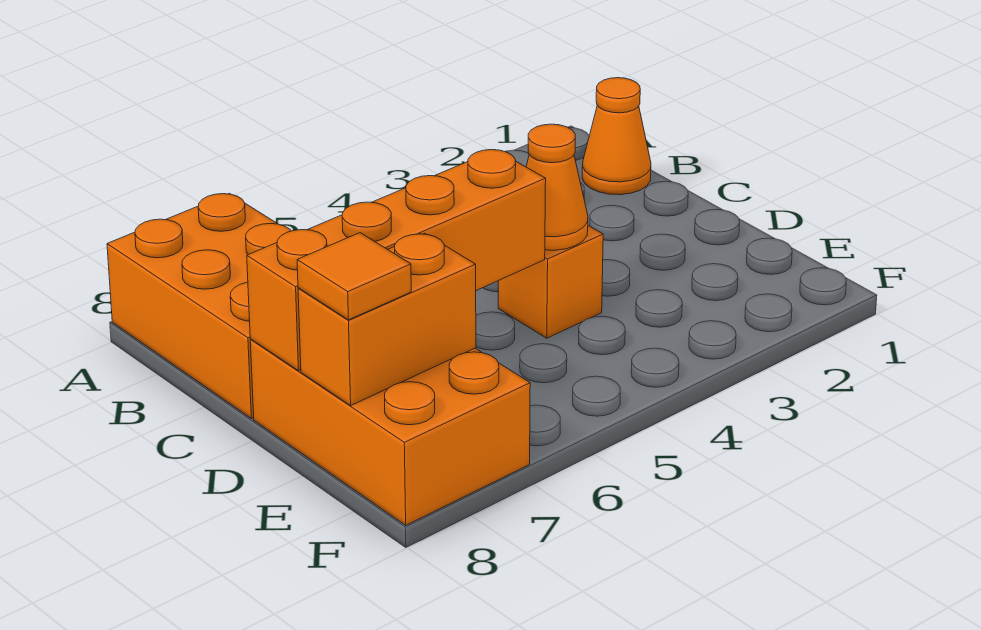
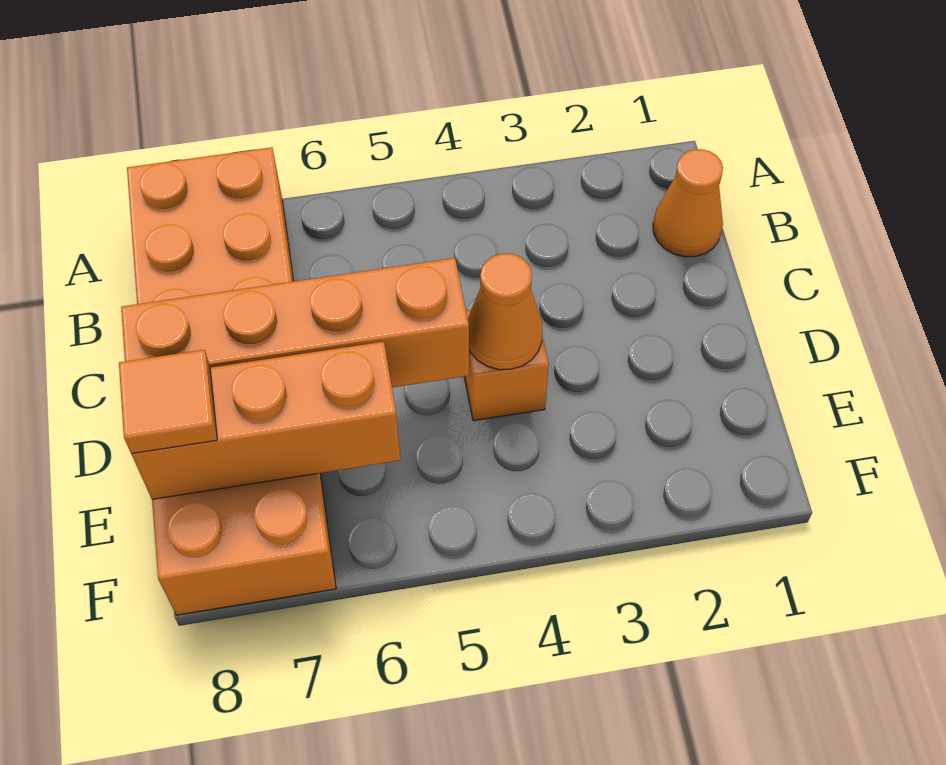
orange brick E7:E8 level 2 -> orange brick E6:E8 level 2

